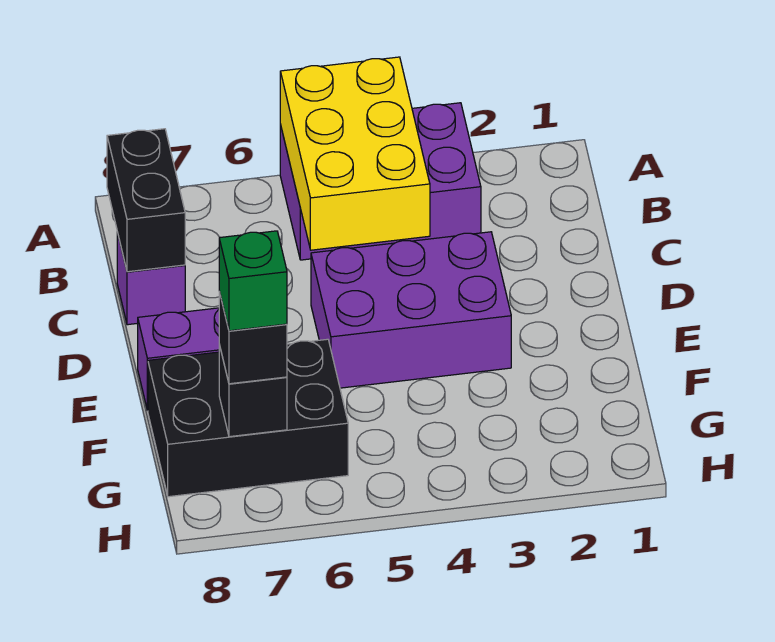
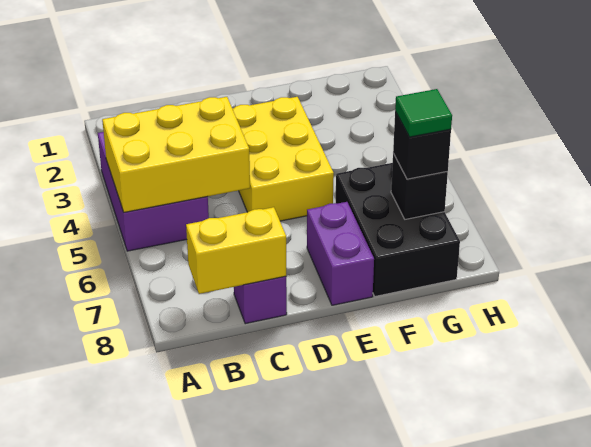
black brick B8:C8 level 2 -> yellow brick B8:C8 level 2
purple brick D3:E5 level 1 -> yellow brick D3:E5 level 1
green brick G7 level 4 -> green tile G7 level 4

